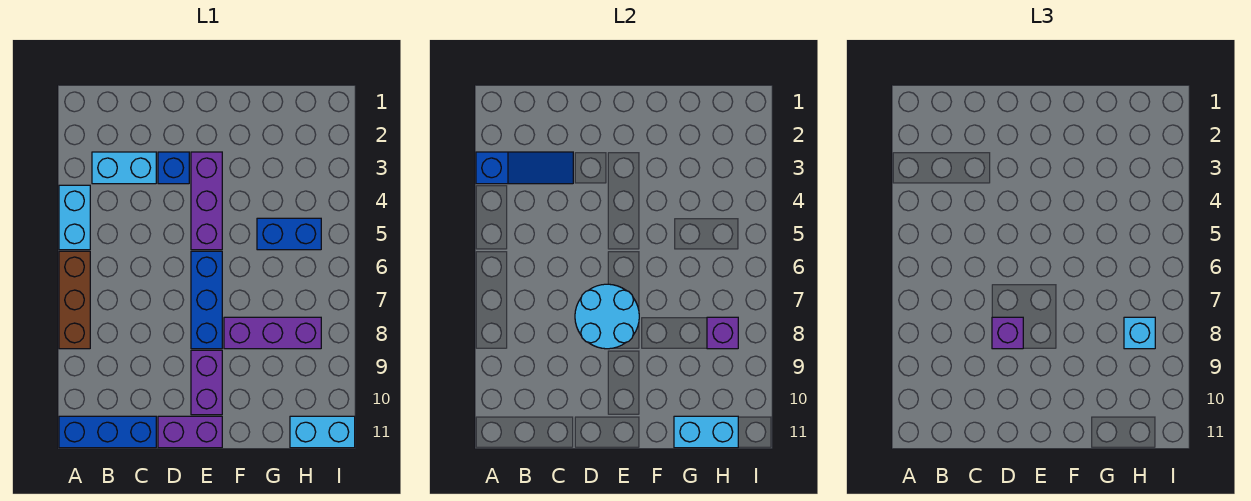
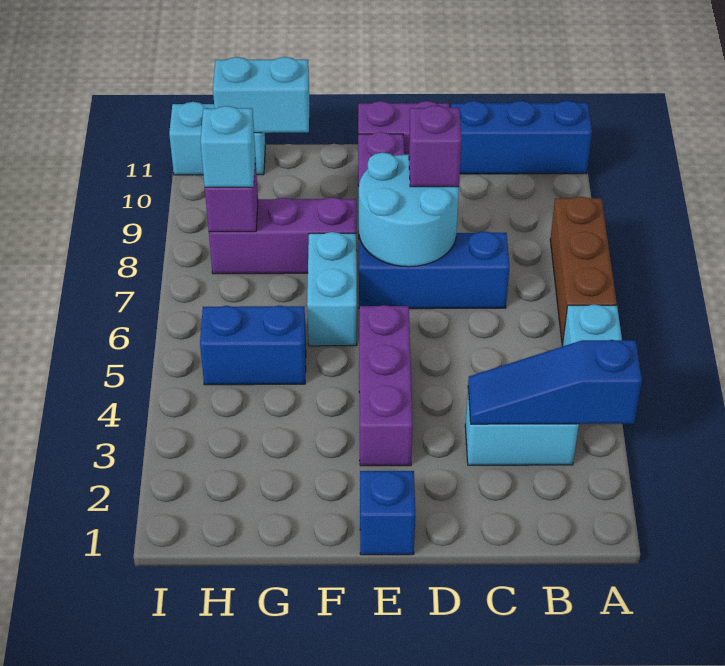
blue brick D3 level 1 -> blue brick E1 level 1
blue brick E6:E8 level 1 -> blue brick C7:E7 level 1
none -> cyan brick F6:F7 level 1

